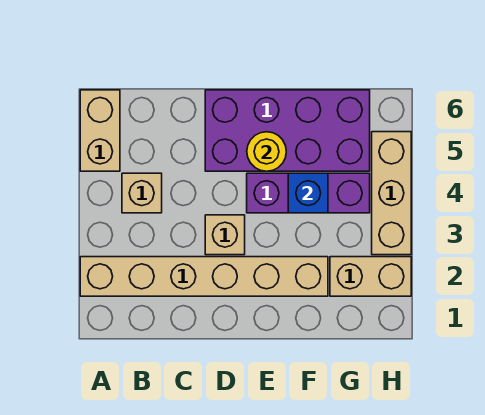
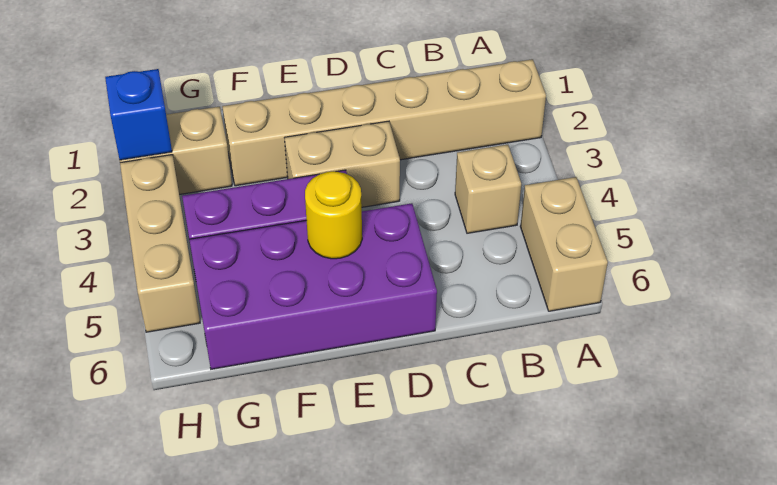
tan brick D3 level 1 -> tan brick D3:E3 level 1
blue brick F4 level 2 -> blue brick H2 level 2

